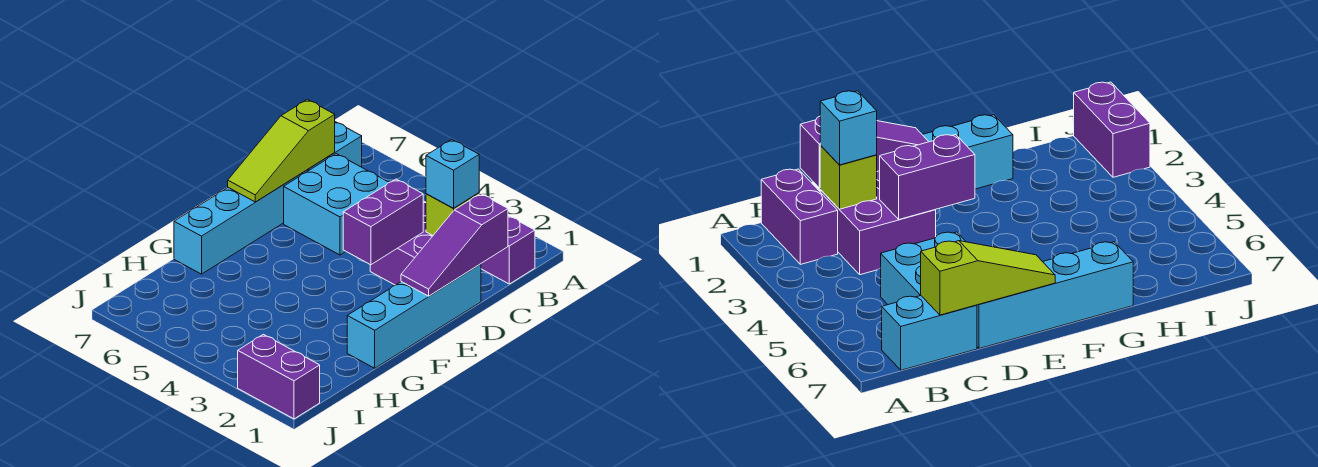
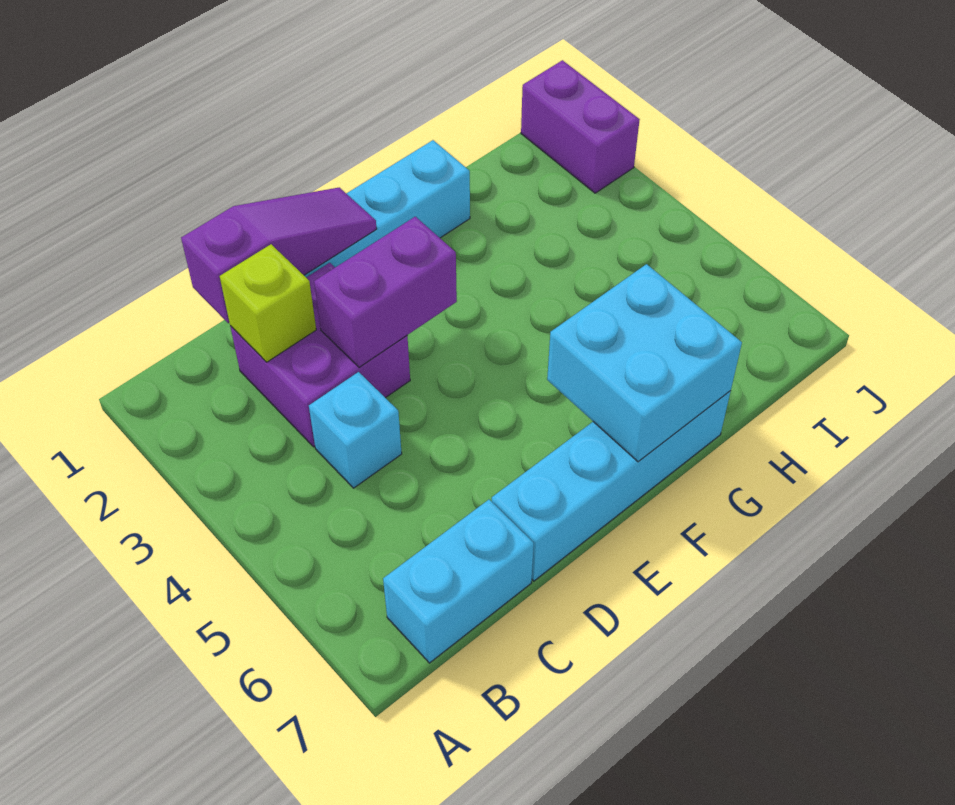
purple brick B1:B2 level 1 -> none
cyan brick C2 level 3 -> cyan brick C4 level 1
cyan brick C5:D6 level 1 -> cyan brick F6:G7 level 2
lime slope C7:E7 level 2 top C -> none

